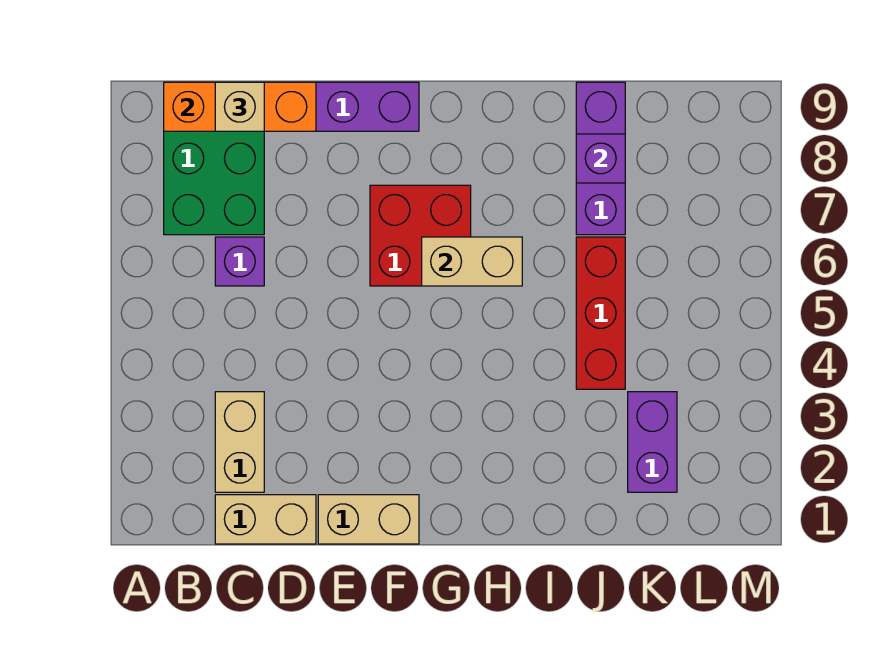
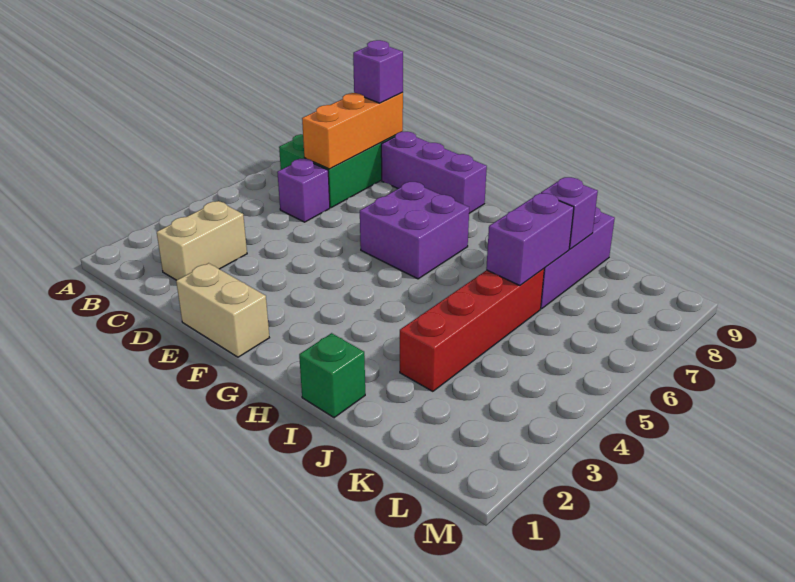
orange brick B9:D9 level 2 -> orange brick C7:C9 level 2
tan brick C1:D1 level 1 -> none
tan brick C9 level 3 -> purple brick C9 level 3
red brick F6:G7 level 1 -> purple brick F6:G7 level 1
tan brick G6:H6 level 2 -> none
none -> green brick I1 level 1
red brick J4:J6 level 1 -> red brick J3:J6 level 1
purple brick K2:K3 level 1 -> purple brick J6:J7 level 2

